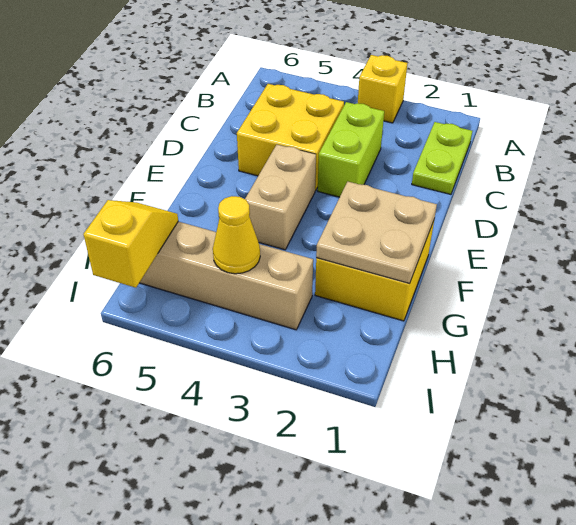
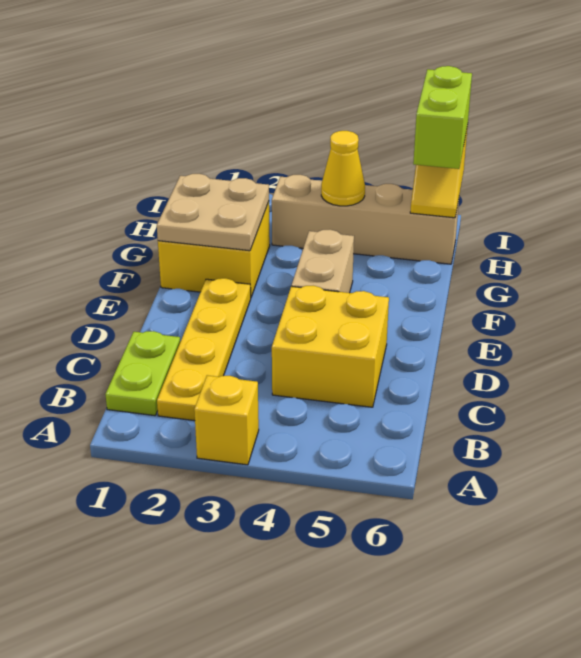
none -> yellow plate B2:E2 level 1
lime brick C3:D3 level 1 -> lime brick H6:I6 level 3

